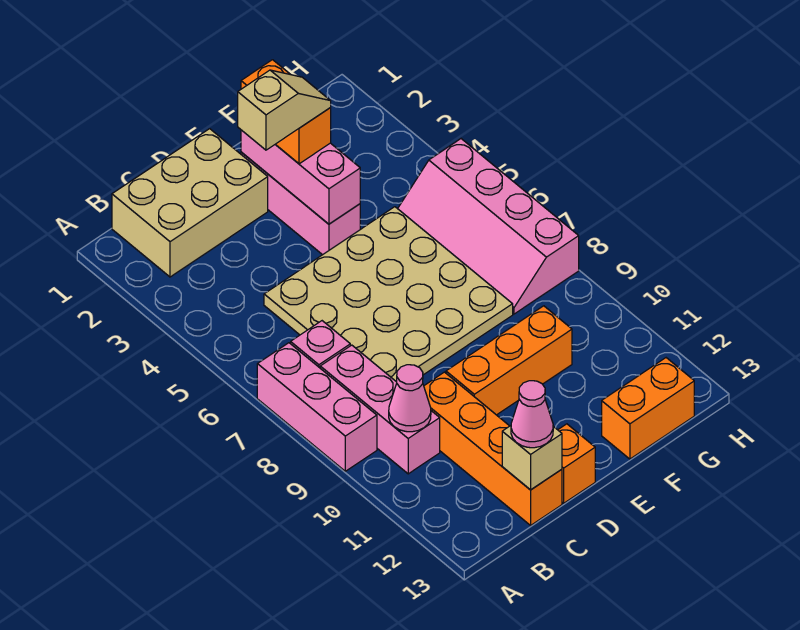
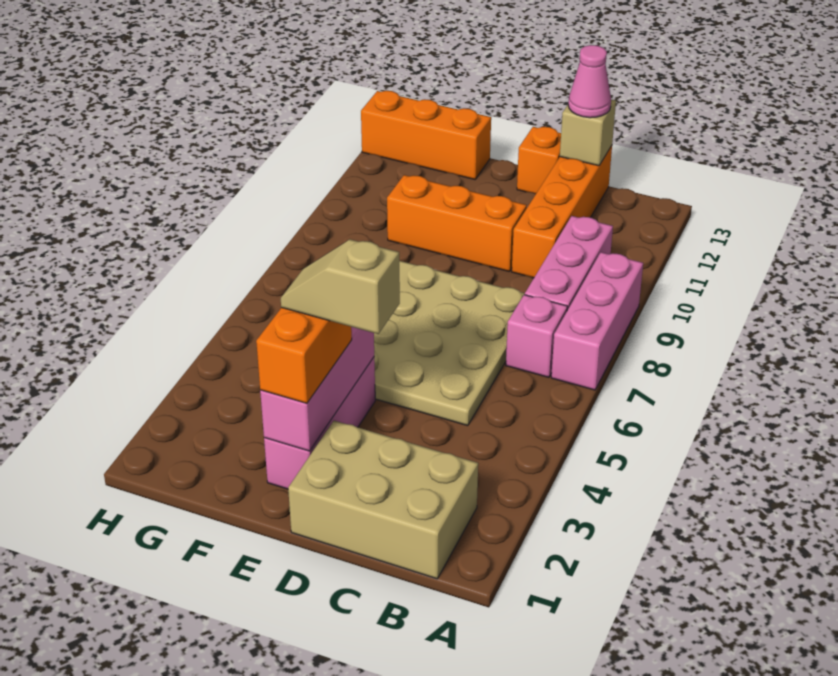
pink cone B10 level 2 -> none
orange brick F13:G13 level 1 -> orange brick F13:H13 level 1
pink slope G5:H8 level 1 top H -> none

